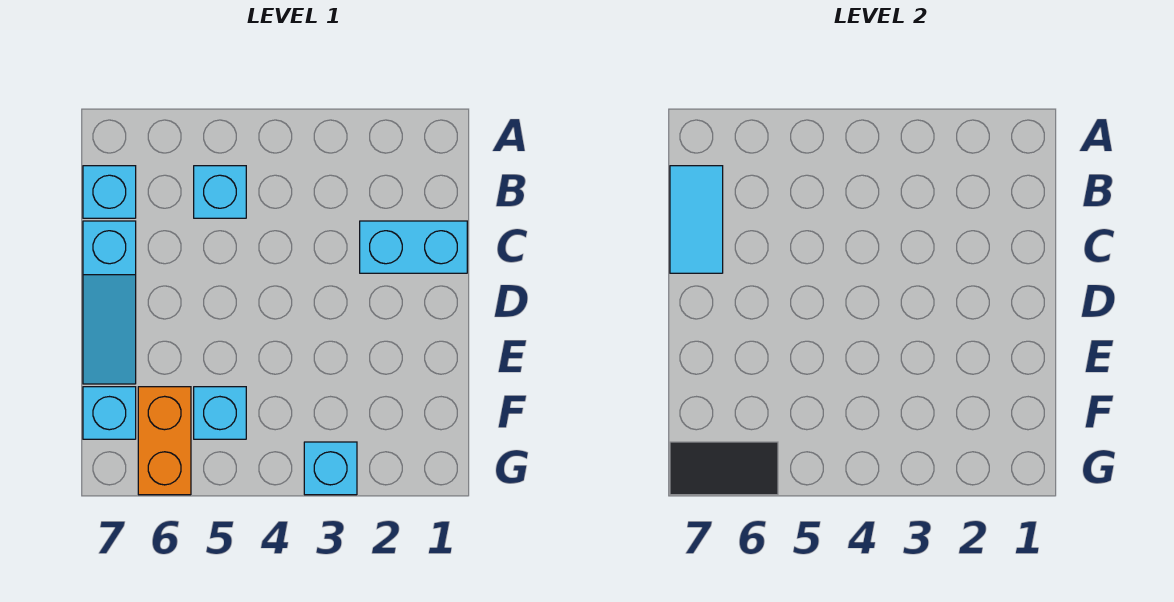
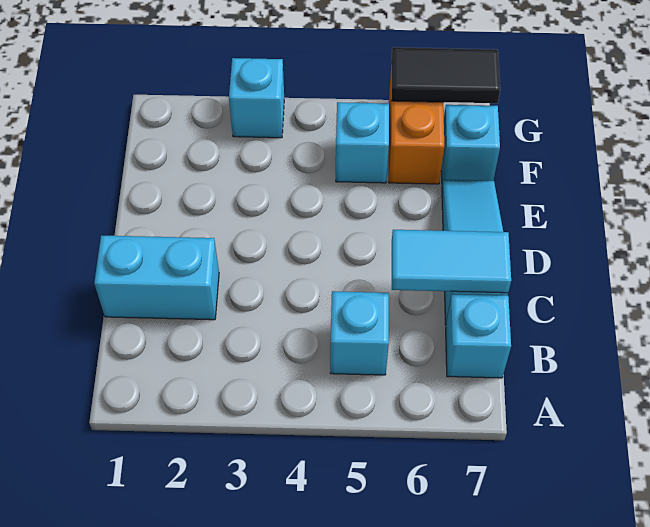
cyan tile B7:C7 level 2 -> cyan tile C6:C7 level 2

